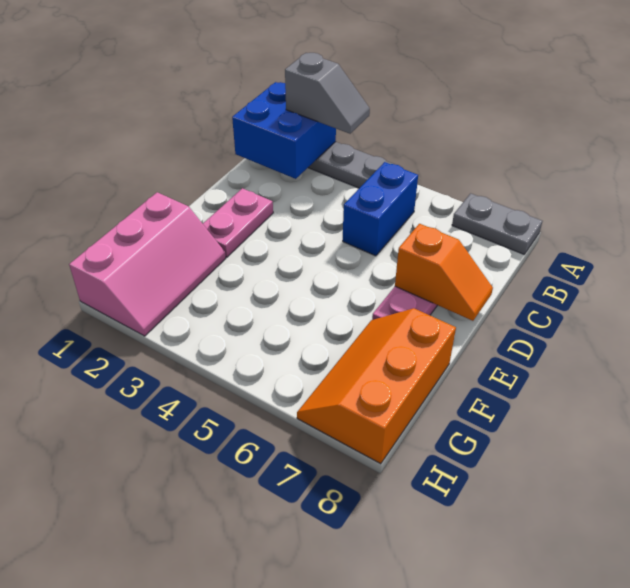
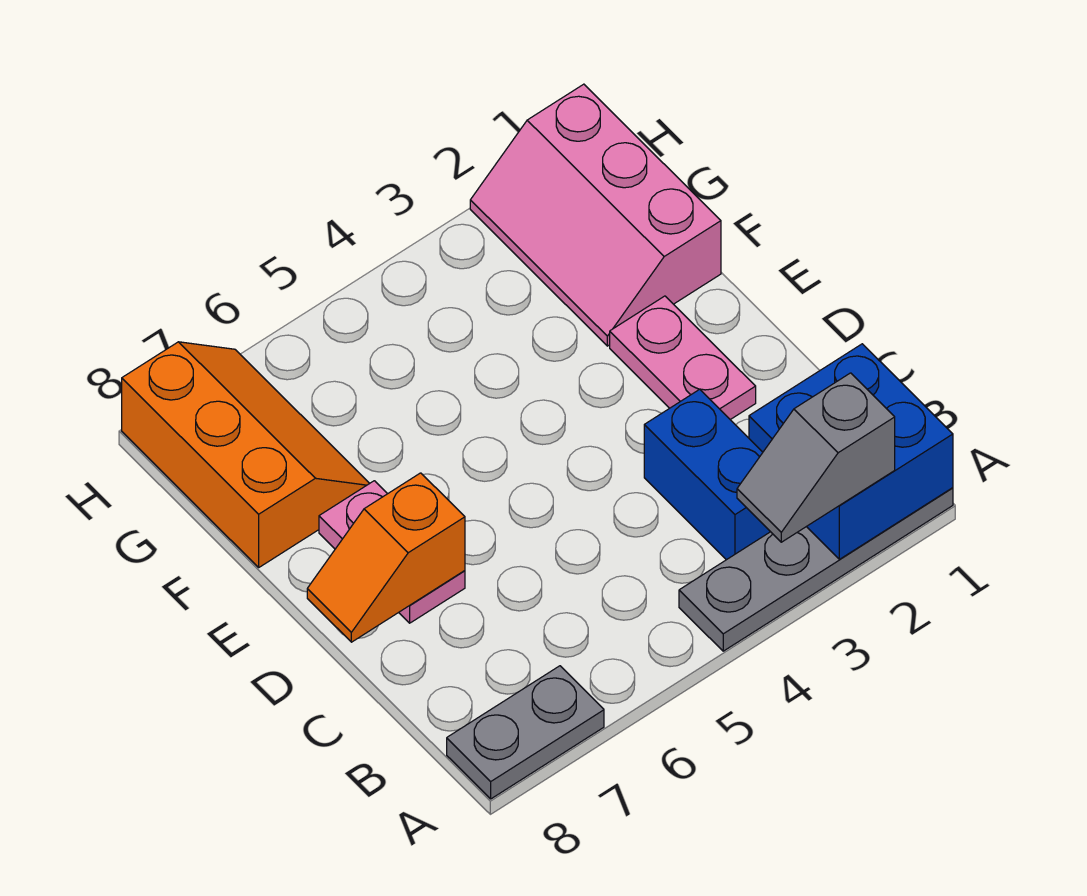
blue brick B5:C5 level 1 -> blue brick B3:C3 level 1

